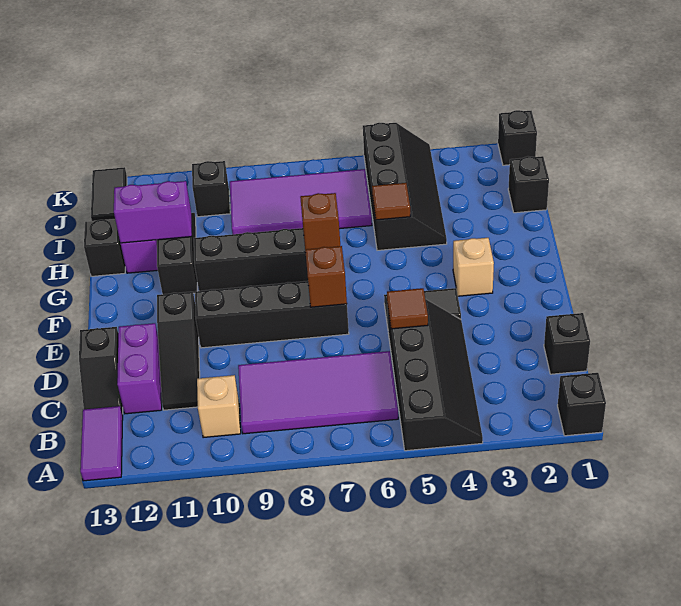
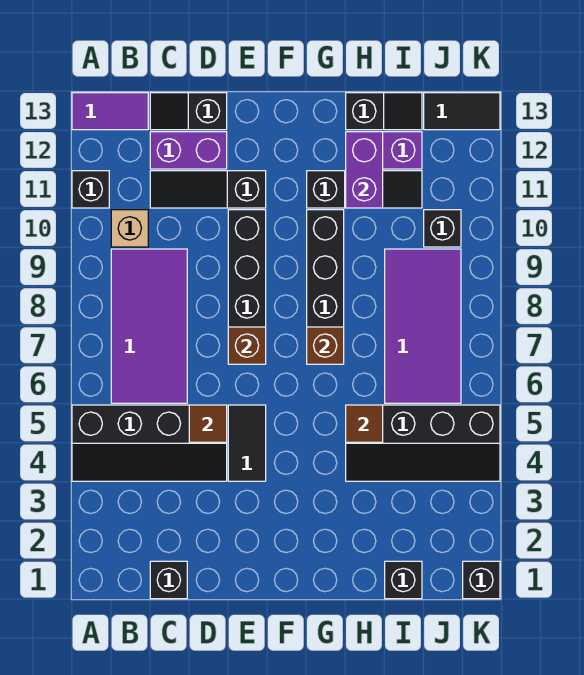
black brick A1 level 1 -> black brick A11 level 1
tan brick F3 level 1 -> none

